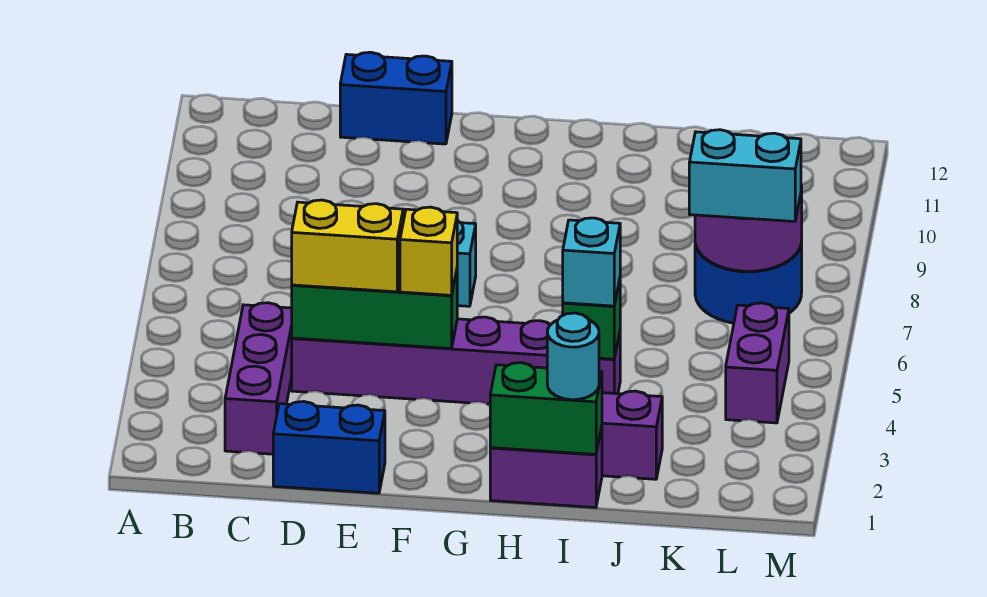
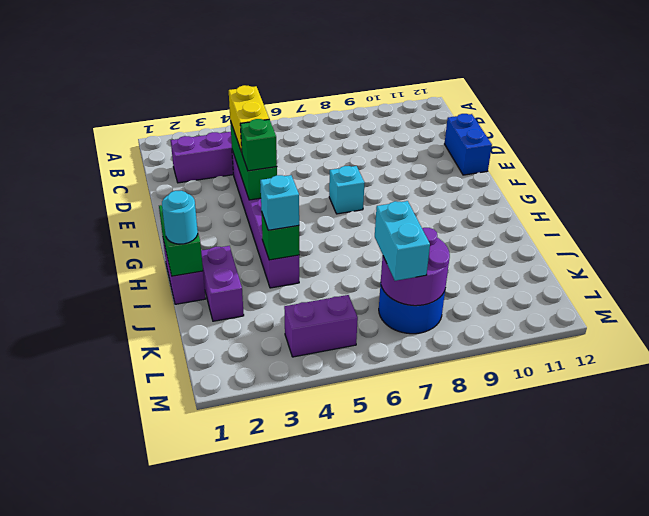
blue brick D1:E1 level 1 -> none
yellow brick F4 level 3 -> green brick F4 level 3

